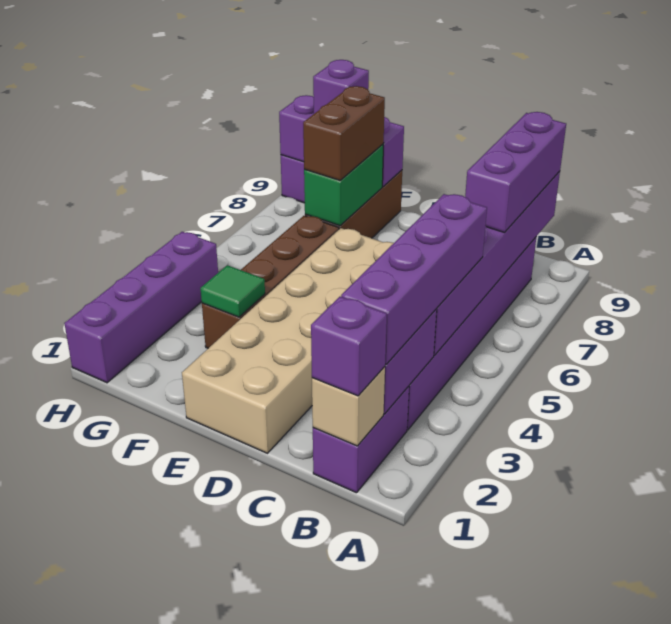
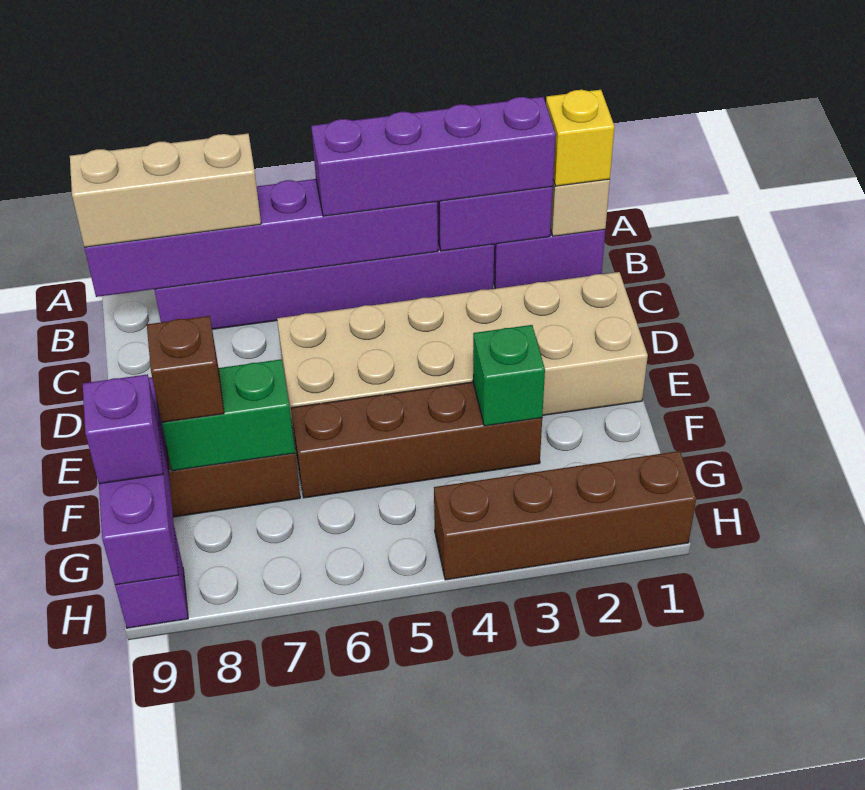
purple brick B1 level 3 -> yellow brick B1 level 3
purple brick B7:B9 level 3 -> tan brick B7:B9 level 3
green tile F3 level 2 -> green brick F3 level 2
brown brick F7:F8 level 3 -> brown brick F8 level 3
purple brick H1:H4 level 1 -> brown brick H1:H4 level 1

